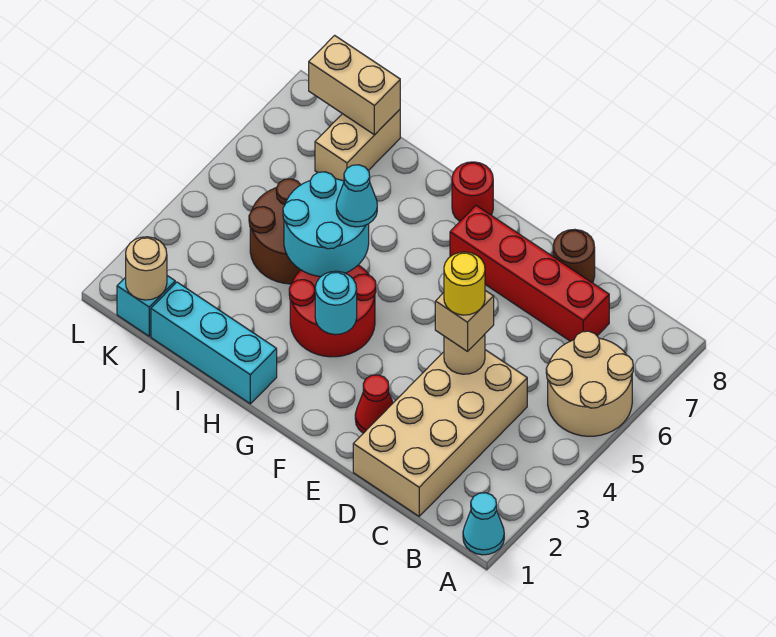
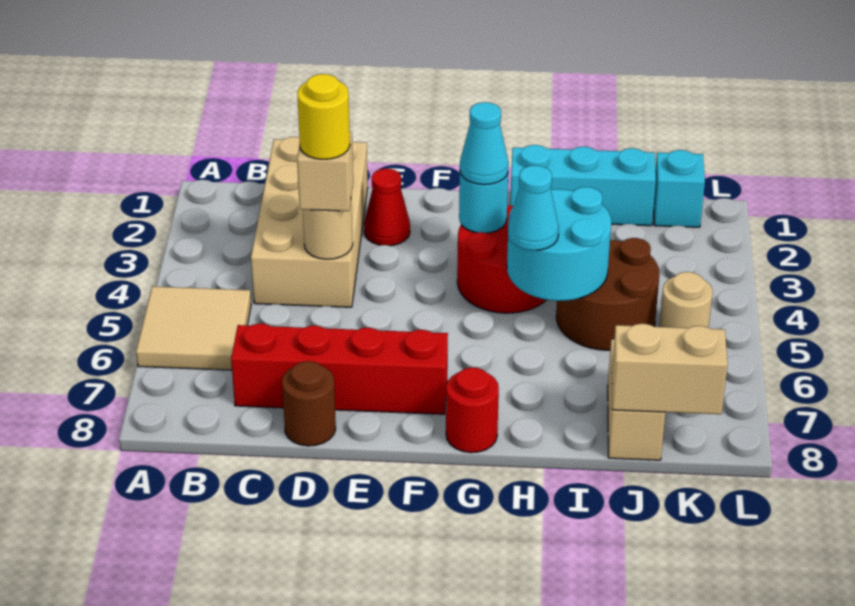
cyan cone A1 level 1 -> cyan cone G3 level 3
tan round brick A5:B6 level 1 -> tan tile A5:B6 level 1
tan round brick K1 level 2 -> tan round brick K5 level 1

